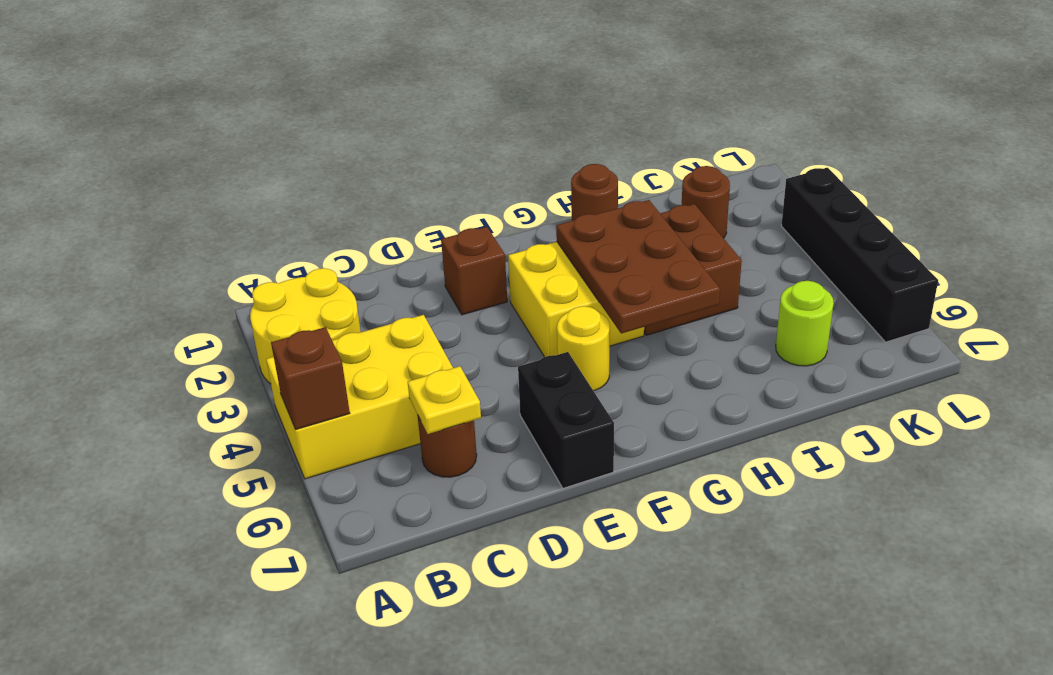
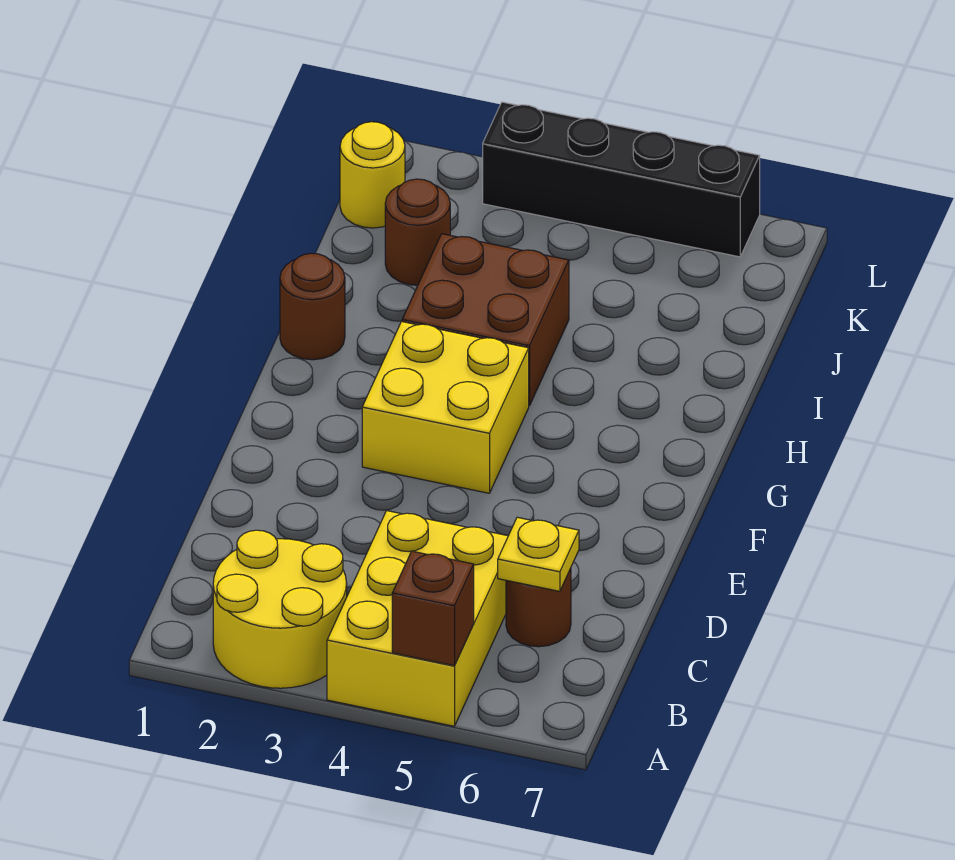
brown brick E2 level 1 -> none
black brick E6:E7 level 1 -> none
yellow round brick F5 level 1 -> yellow round brick K1 level 1
brown plate G3:H5 level 2 -> none
lime round brick J6 level 1 -> none

